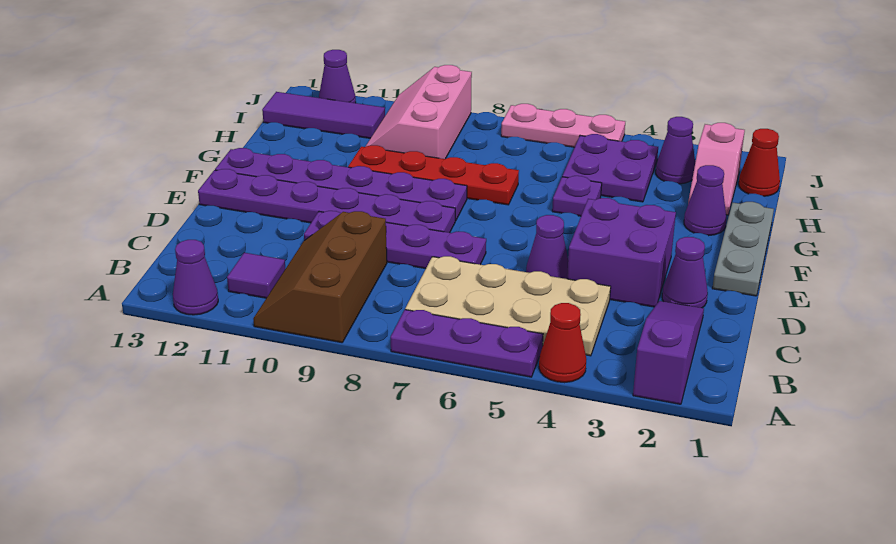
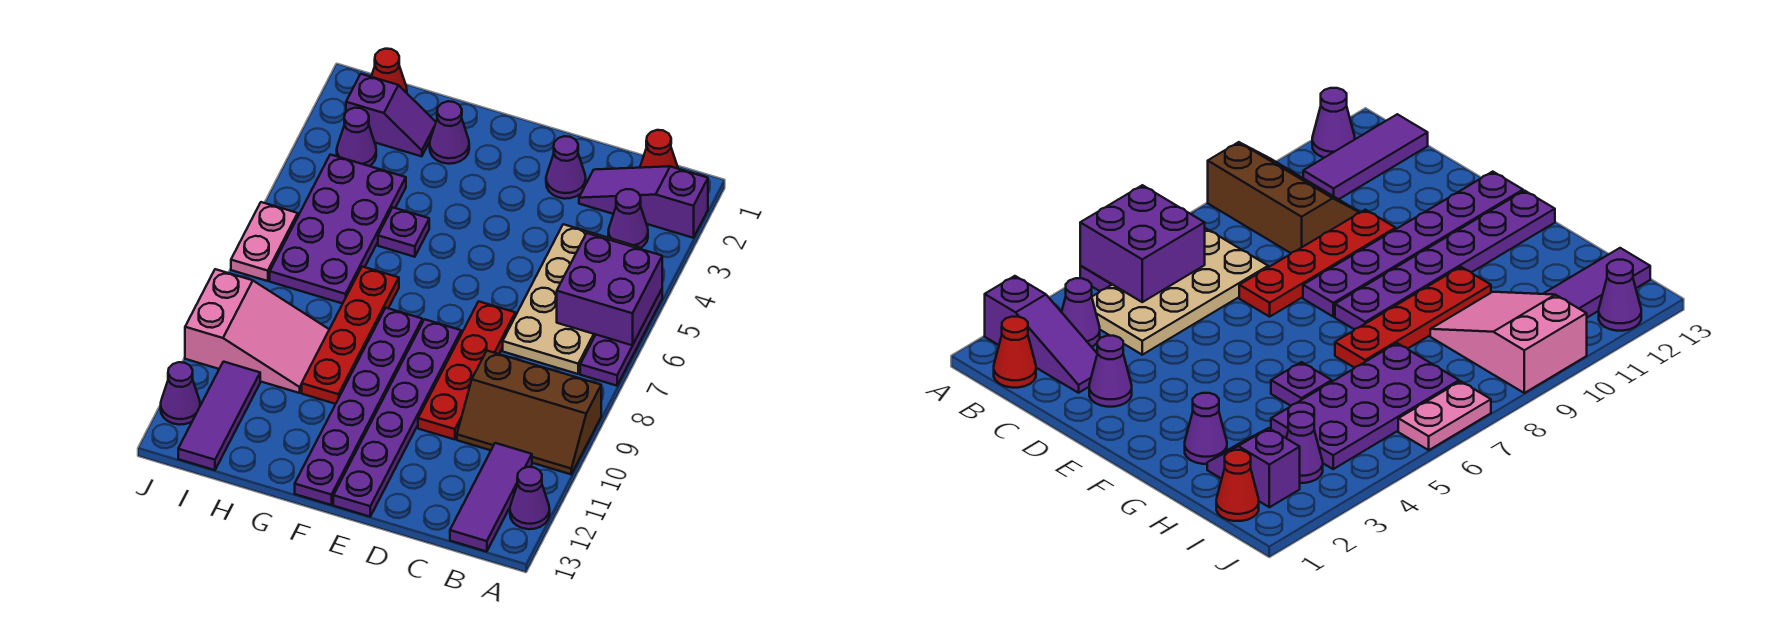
red cone A4 level 1 -> red cone B1 level 1
purple tile B11 level 1 -> purple tile B11:B13 level 1
purple brick D3:E4 level 1 -> purple brick A5:B6 level 2
purple cone D5 level 1 -> purple cone B3 level 1
purple plate D7:D10 level 1 -> red plate D7:D10 level 1
grey plate E1:G1 level 1 -> none
pink slope H2:I2 level 1 top I -> purple slope H2:I2 level 1 top I
purple plate H4:I5 level 1 -> purple plate H4:I7 level 1
pink slope H9:J10 level 1 top 9 -> pink slope H9:J10 level 1 top J
pink plate J5:J7 level 1 -> pink plate J6:J7 level 1

